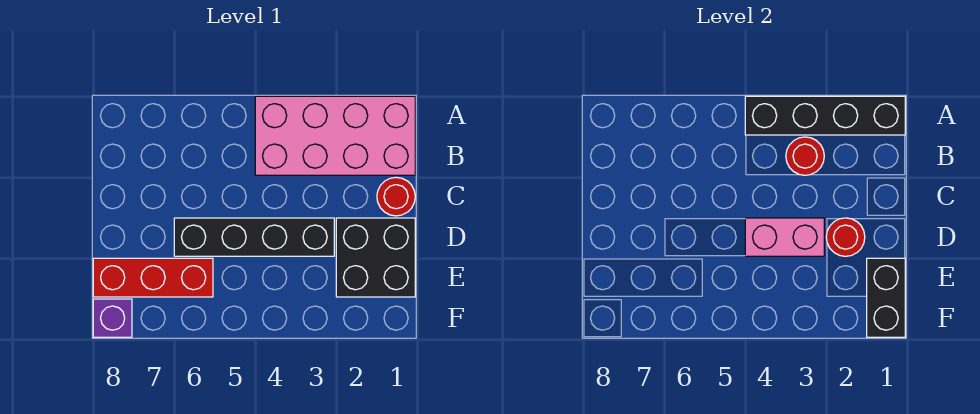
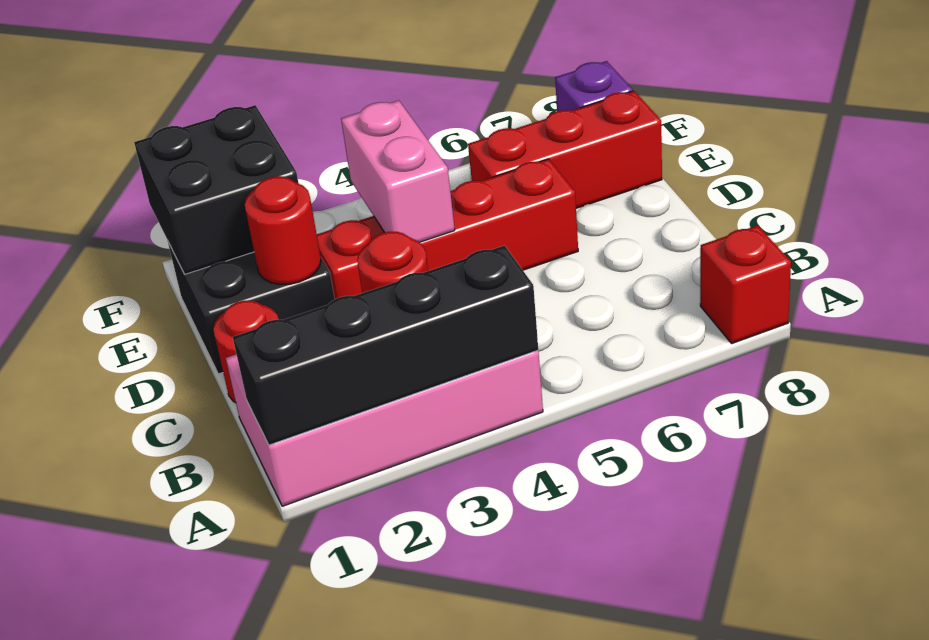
none -> red brick A8 level 1
black brick D3:D6 level 1 -> red brick D3:D6 level 1
pink brick D3:D4 level 2 -> pink brick D4:E4 level 2
black brick E1:F1 level 2 -> black brick E1:F2 level 2

